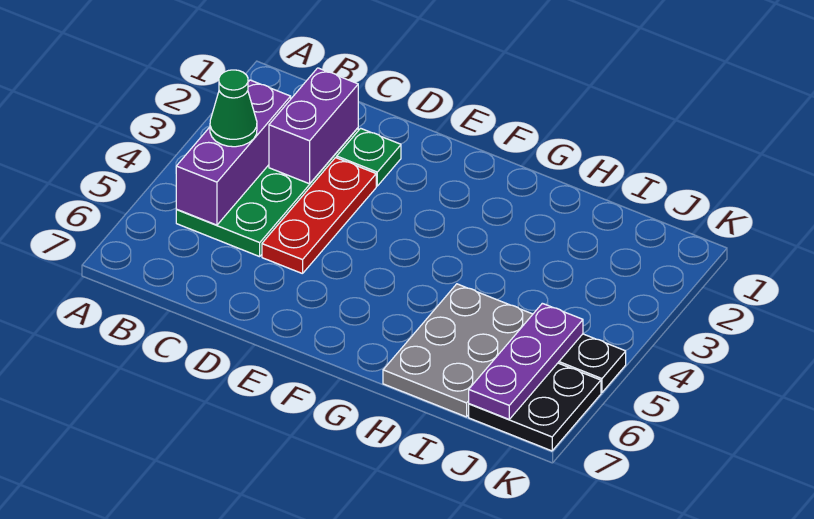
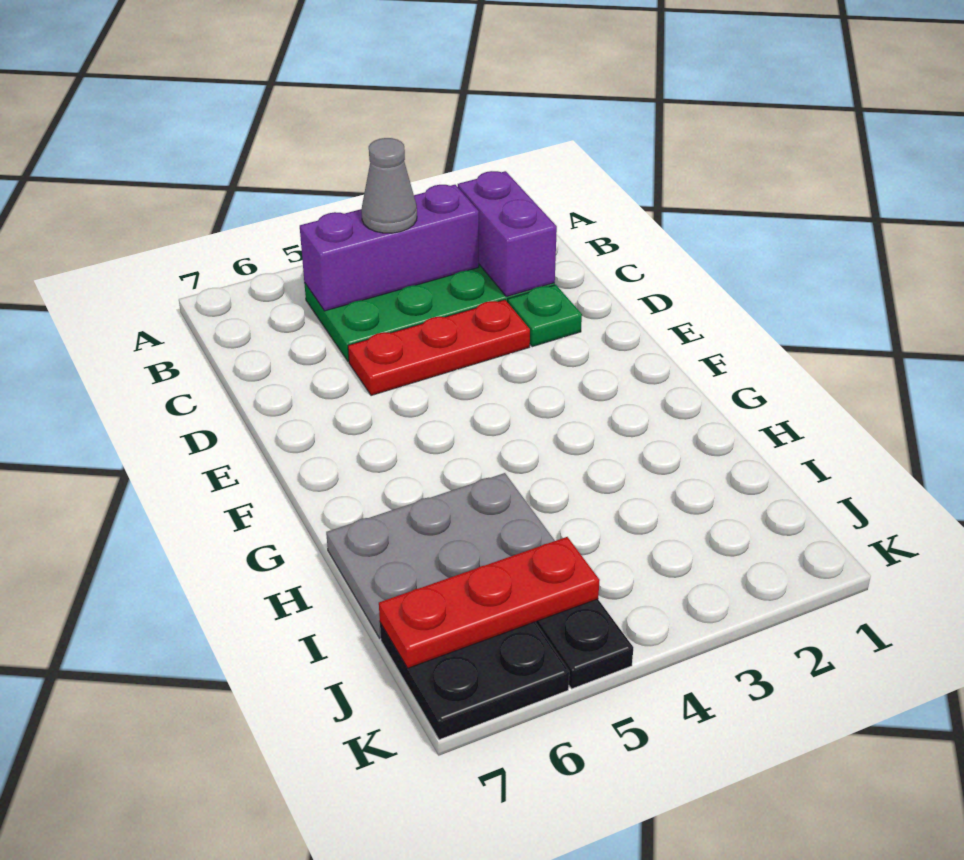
green cone B4 level 3 -> grey cone B4 level 3
purple brick C2:C3 level 2 -> purple brick B2:C2 level 2
purple plate J5:J7 level 2 -> red plate J5:J7 level 2

